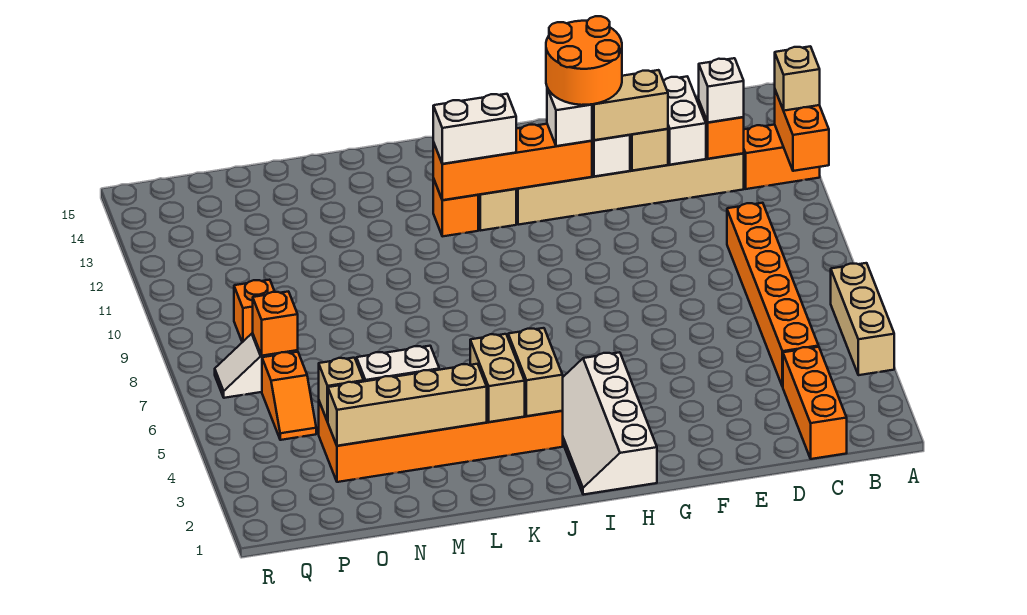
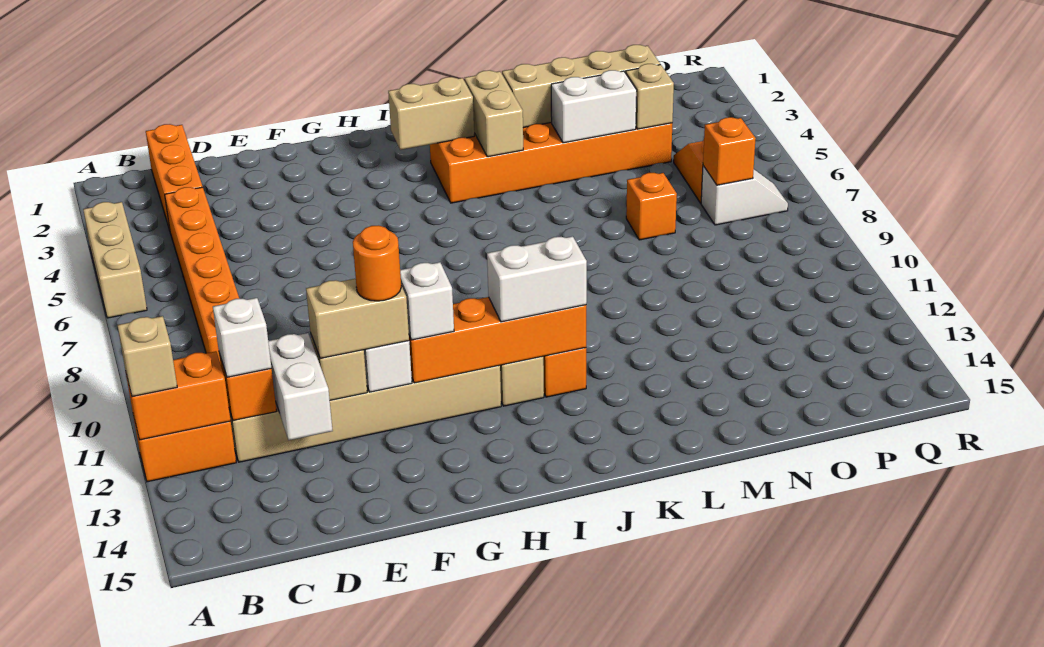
orange brick A11:A12 level 2 -> orange brick A12:B12 level 2
orange round brick F12:G13 level 4 -> orange round brick F12 level 4
white slope H1:I4 level 1 top H -> none
tan brick J3:J4 level 2 -> tan brick I3:J3 level 2
orange brick P9 level 1 -> orange brick N7 level 1

